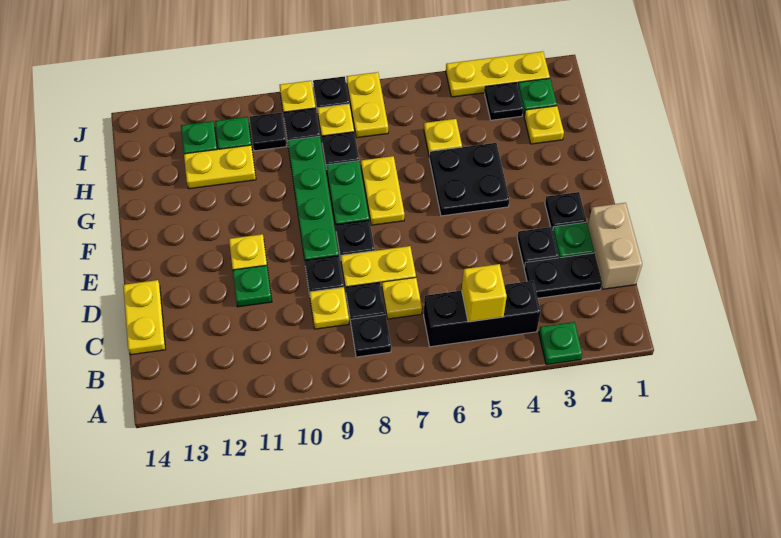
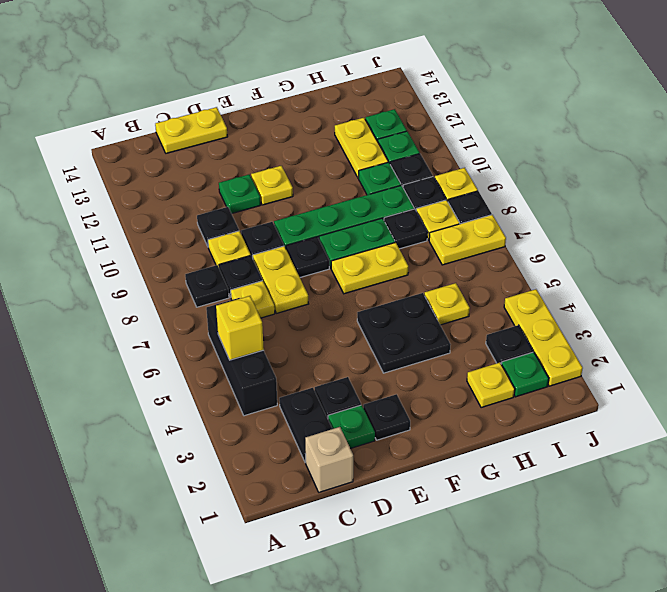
green plate A3 level 1 -> green plate H10 level 1
tan brick C1:D1 level 1 -> tan brick C1 level 1
none -> black plate C10 level 1

